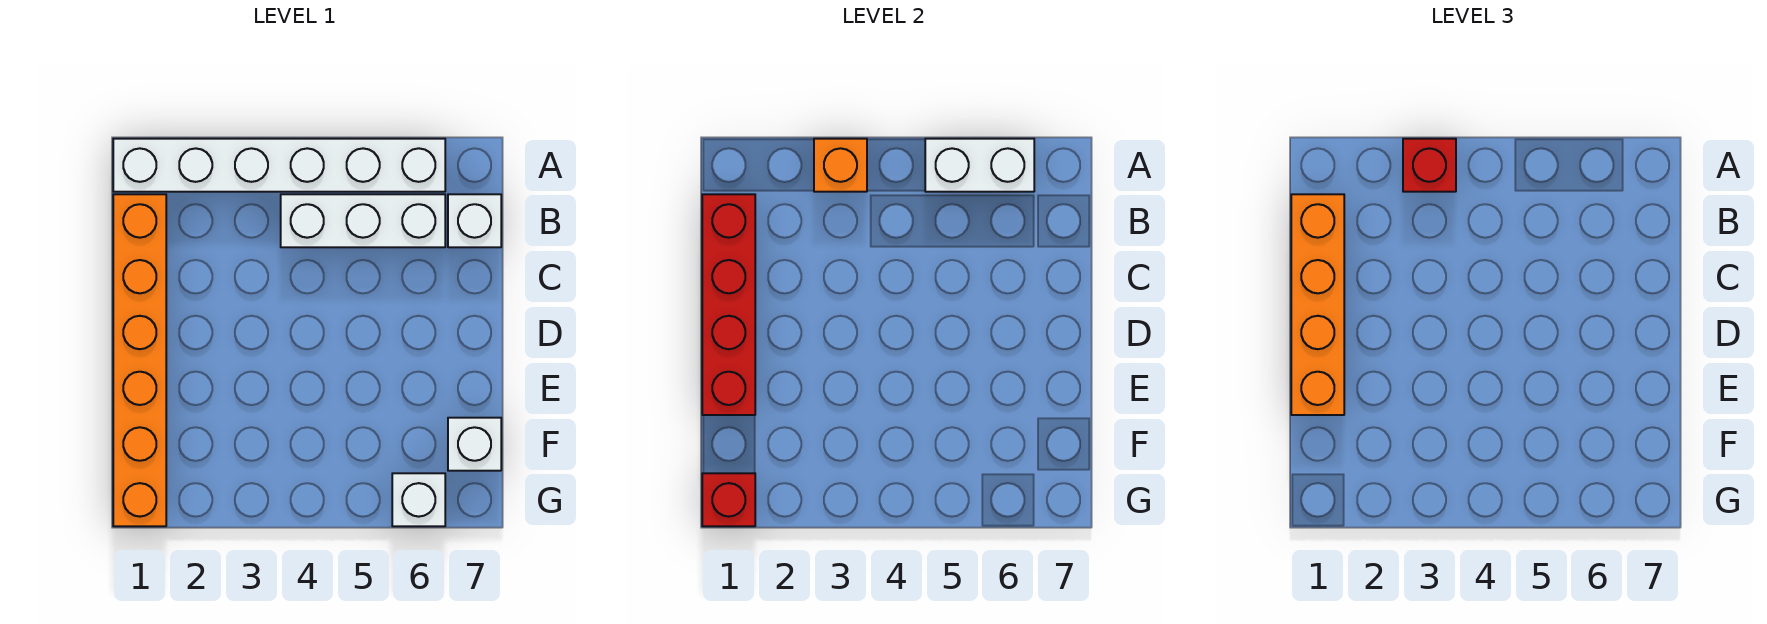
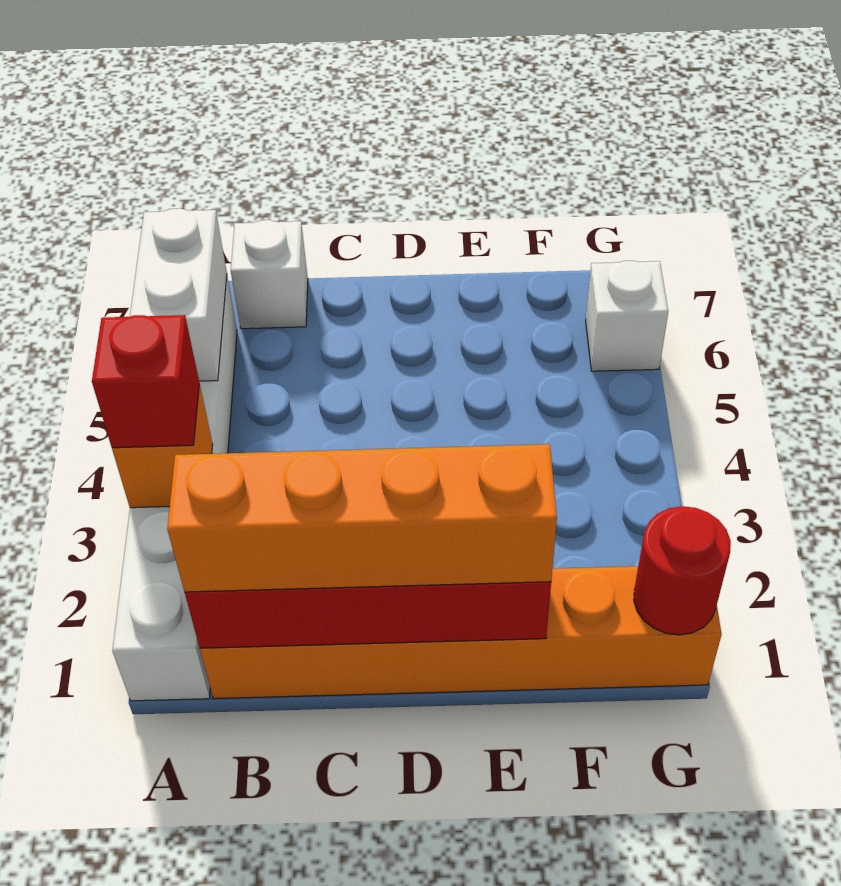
white brick B4:B6 level 1 -> none
white brick F7 level 1 -> none
red brick G1 level 2 -> red round brick G1 level 2

